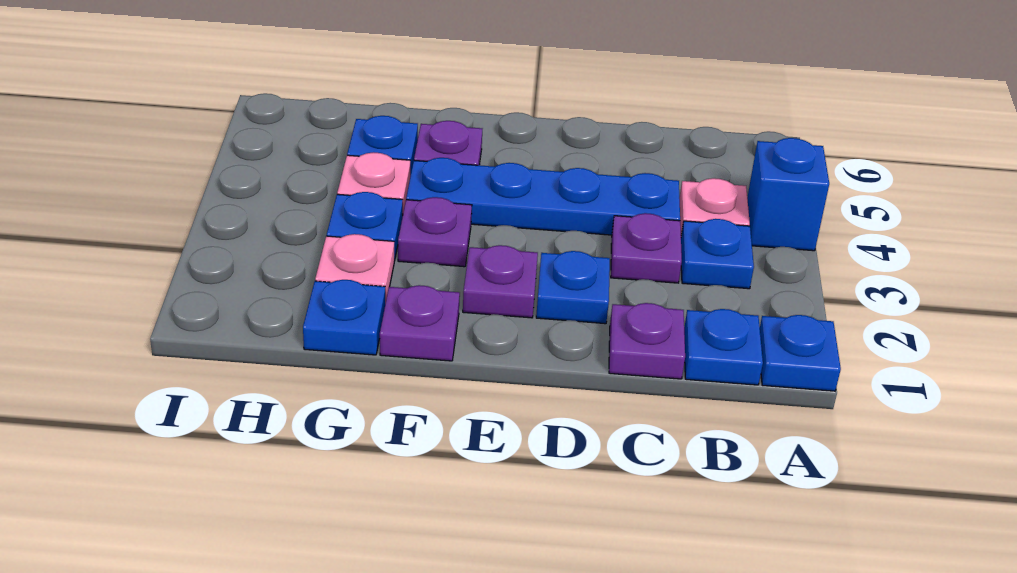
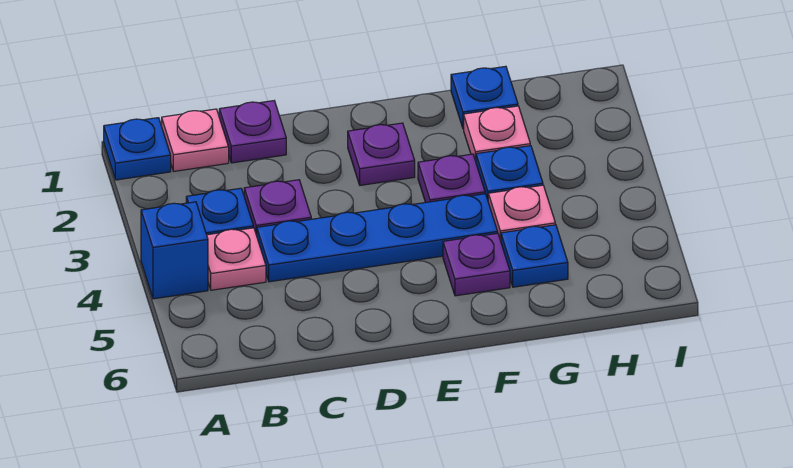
blue plate B1 level 1 -> pink plate B1 level 1
blue plate D2 level 1 -> none
purple plate F1 level 1 -> none

